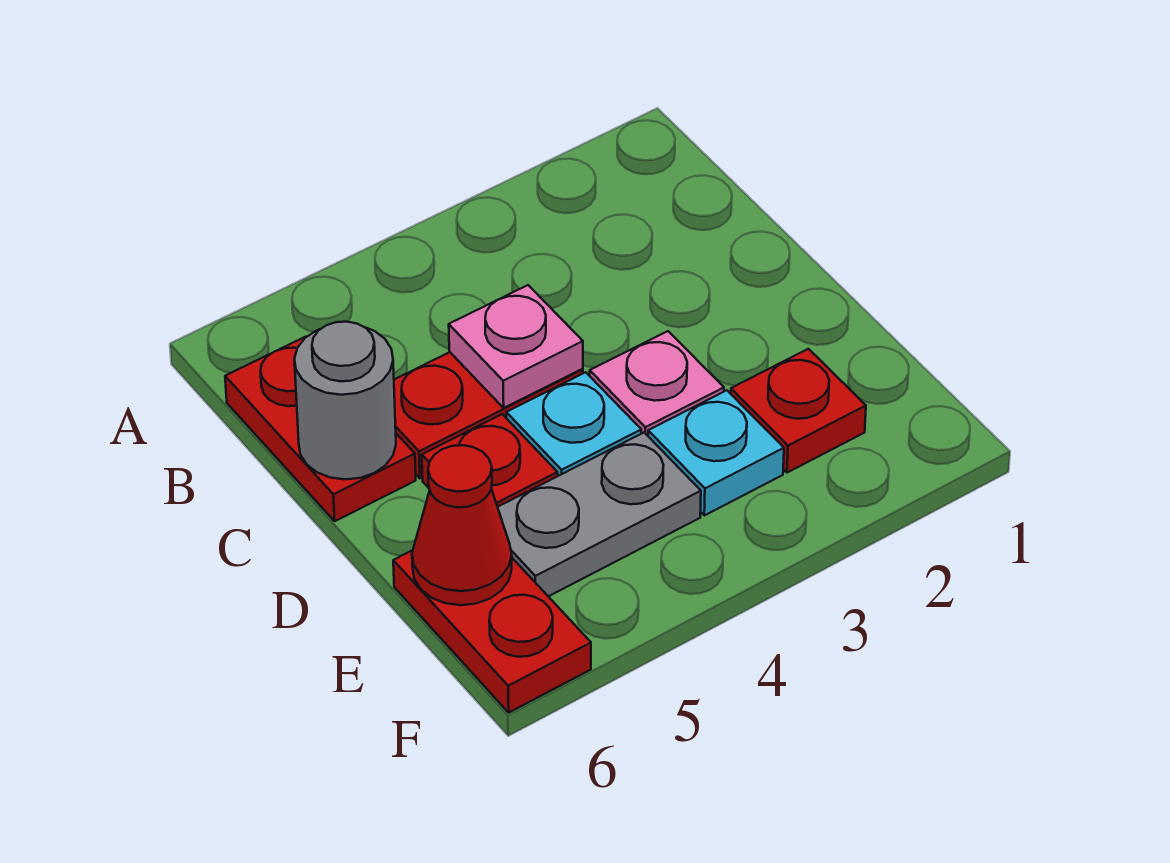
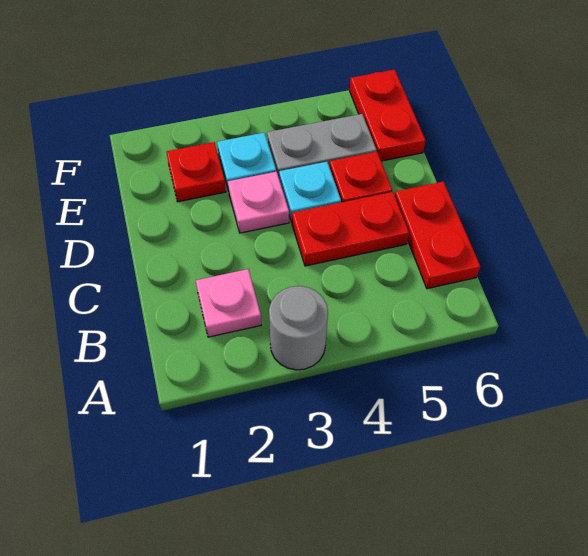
pink plate C4 level 2 -> pink plate B2 level 1
grey round brick C6 level 2 -> grey round brick A3 level 1
red cone E6 level 2 -> none

